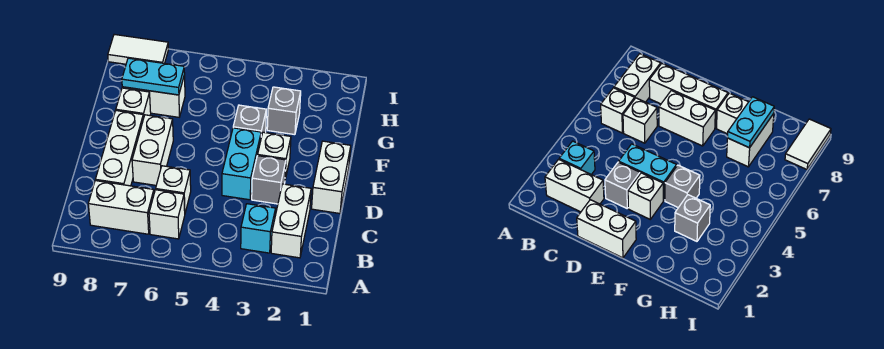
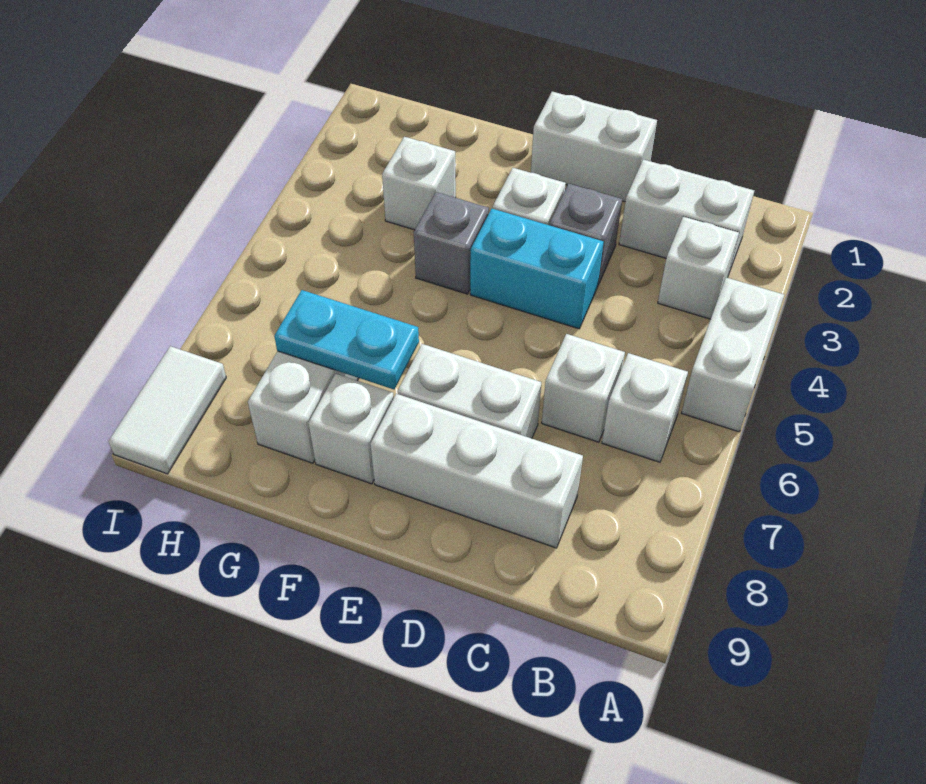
cyan brick B3 level 1 -> white brick B3 level 1
white brick B7:B8 level 1 -> white brick A4:A5 level 1
grey brick G3 level 1 -> white brick G3 level 1
cyan plate G7:G8 level 2 -> cyan plate F7:G7 level 2

